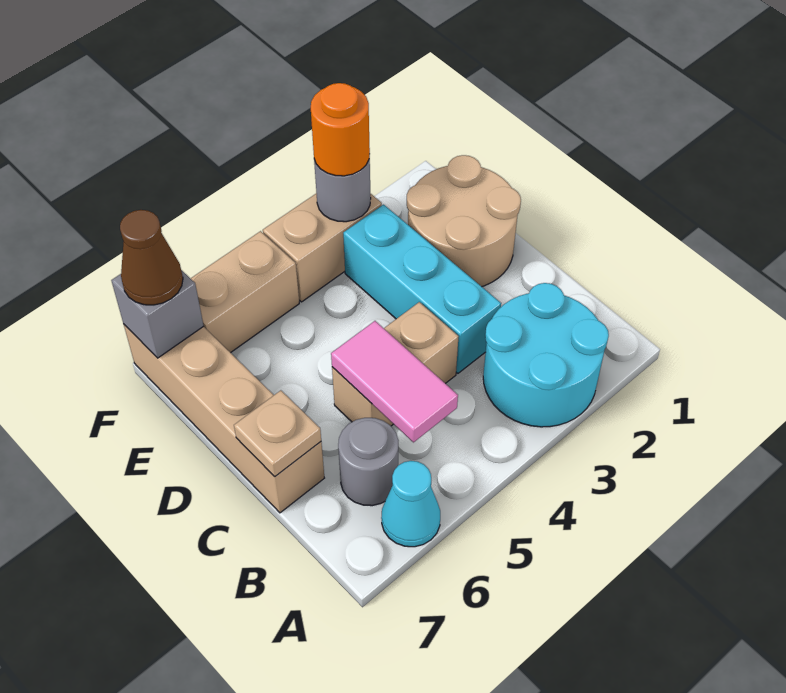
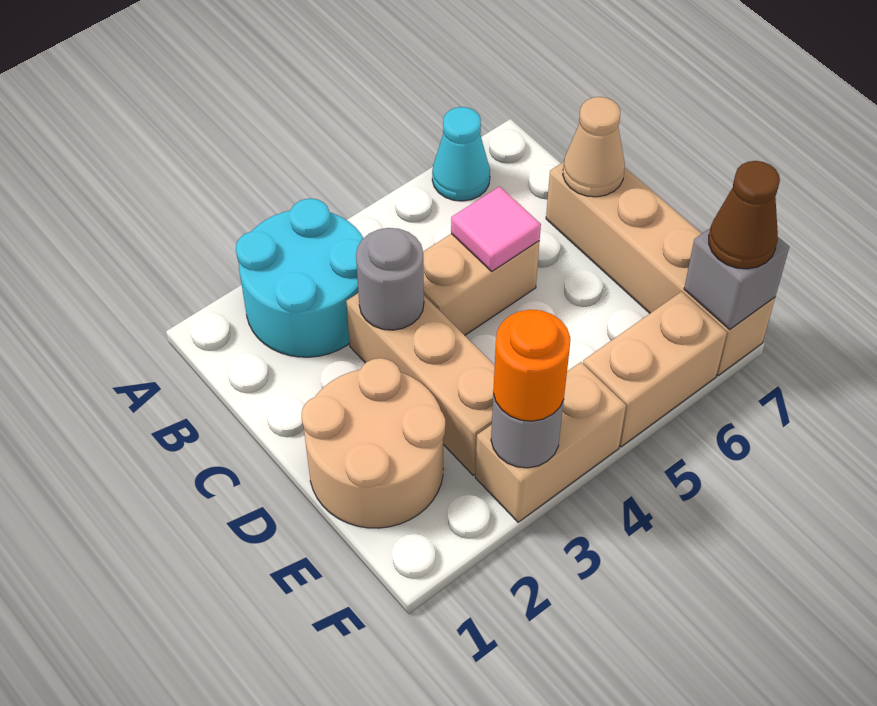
pink tile B5:C5 level 2 -> pink tile C5 level 2
grey round brick B6 level 1 -> grey round brick C3 level 2
cyan brick C3:E3 level 1 -> tan brick C3:E3 level 1
tan plate C7 level 2 -> tan cone C7 level 2

